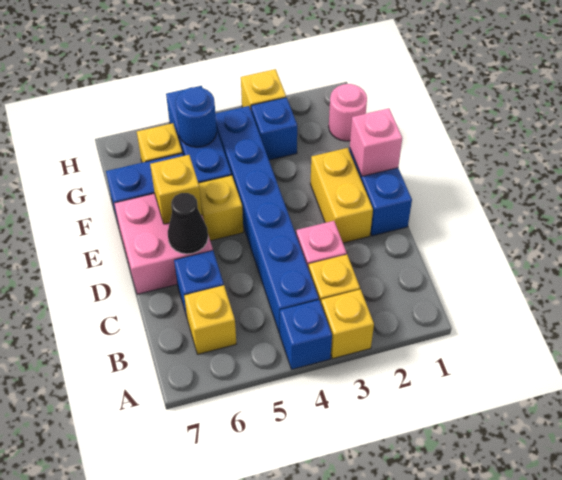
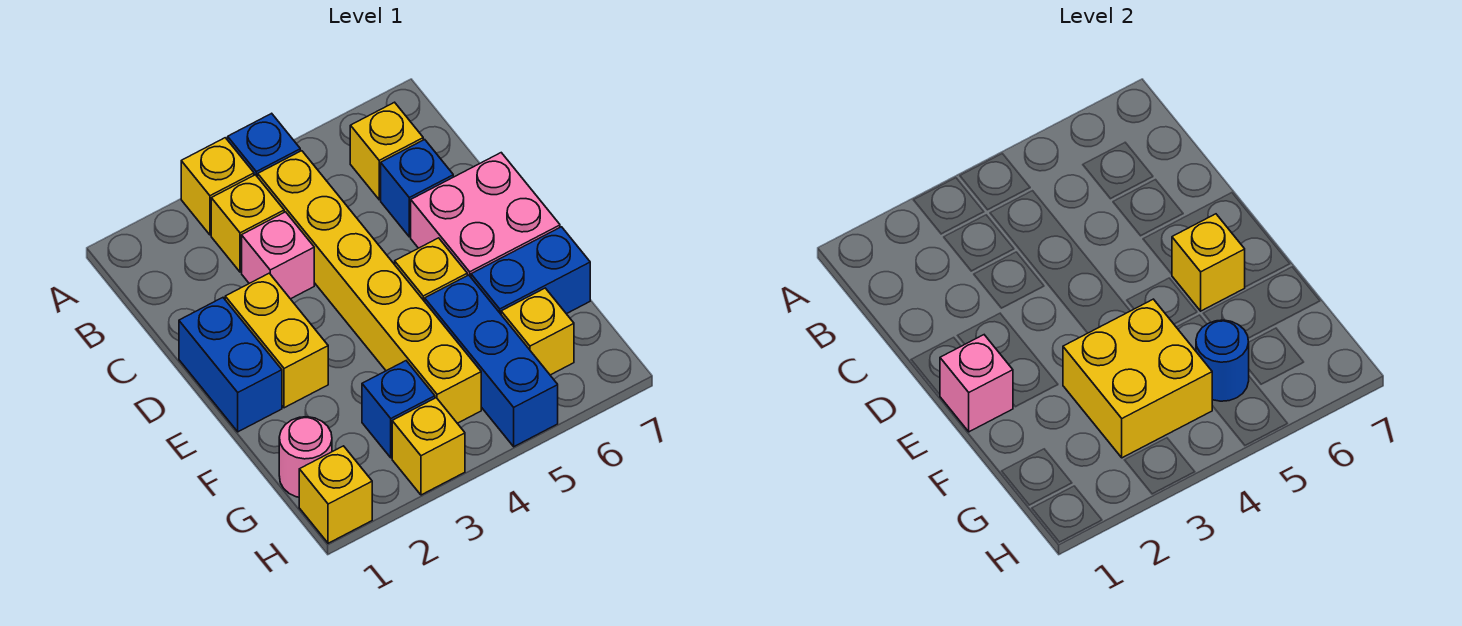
blue brick B4:G4 level 1 -> yellow brick B4:G4 level 1
black cone D6 level 2 -> none
none -> yellow brick F3:G4 level 2
none -> yellow brick H1 level 1

